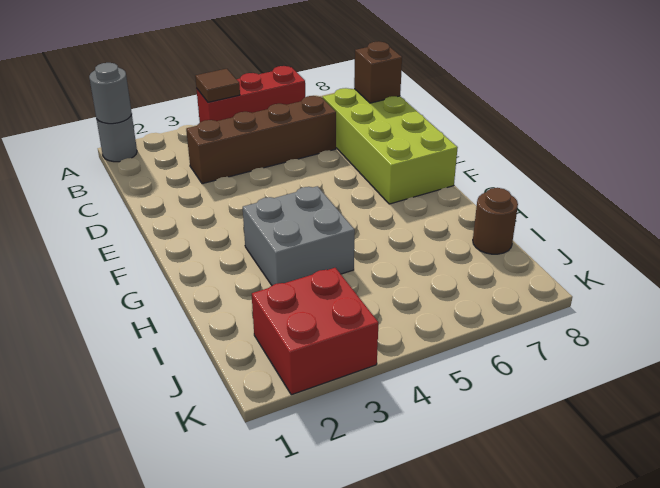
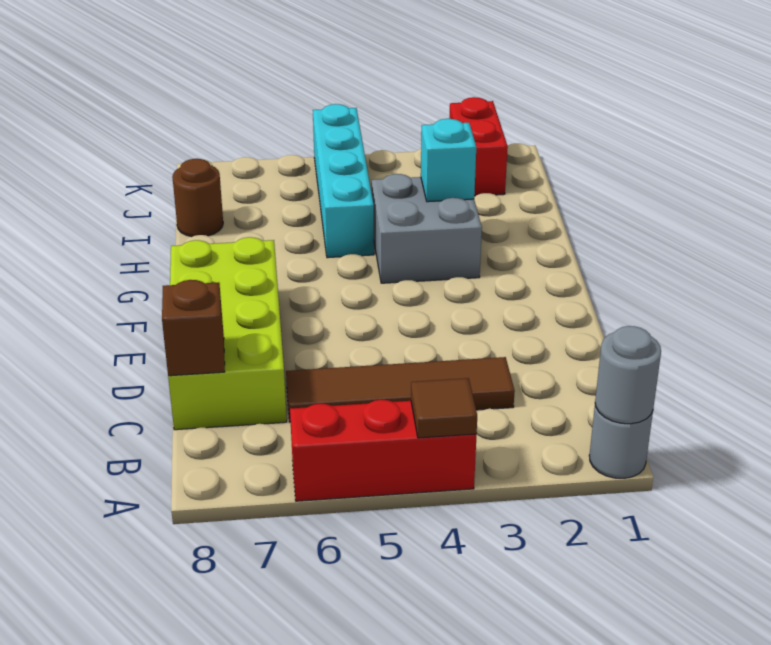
brown brick C3:C6 level 1 -> brown tile C3:C6 level 1
none -> cyan brick H3 level 2
none -> cyan brick H5:K5 level 1
red brick J2:K3 level 1 -> red brick J2:K2 level 1

